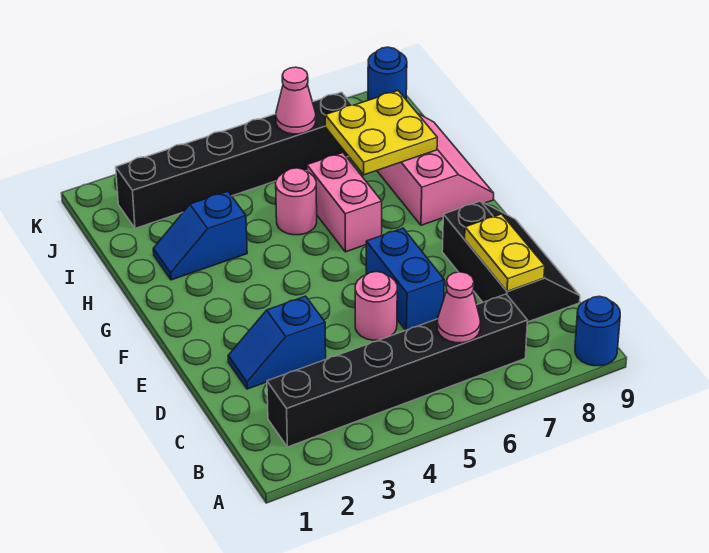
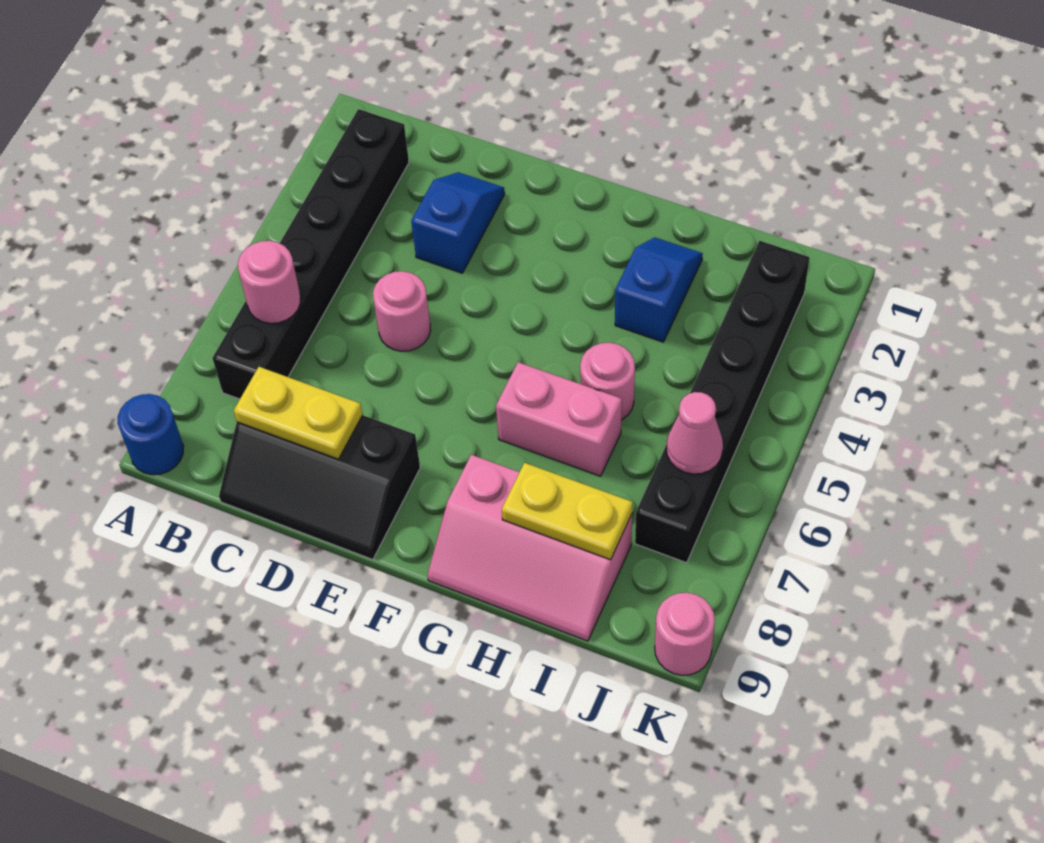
pink cone B6 level 2 -> pink round brick B6 level 2
blue brick D6:E6 level 1 -> none
yellow plate H7:I8 level 2 -> yellow plate H8:I8 level 2
blue round brick K9 level 1 -> pink round brick K9 level 1

